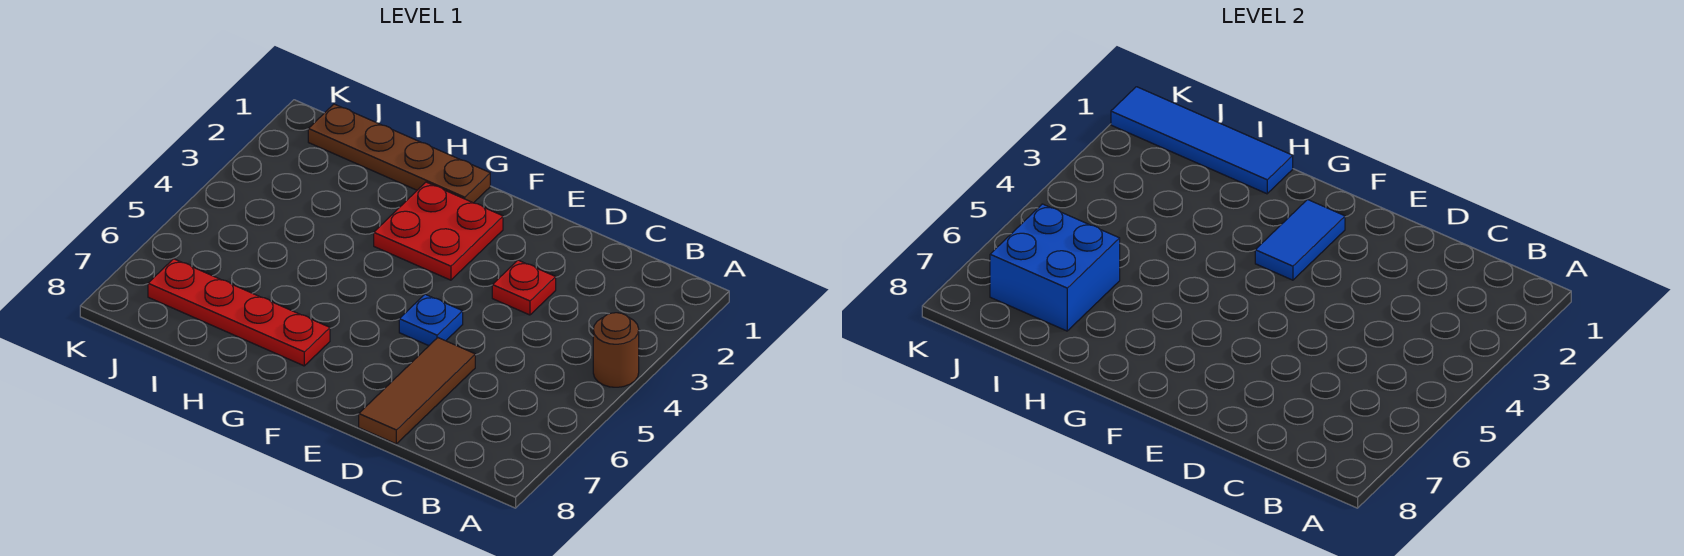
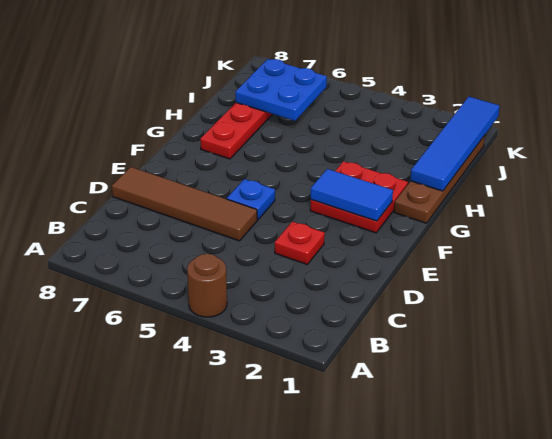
brown tile D6:D8 level 1 -> brown tile D5:D8 level 1
blue brick I6:J7 level 2 -> blue plate I6:J7 level 2

